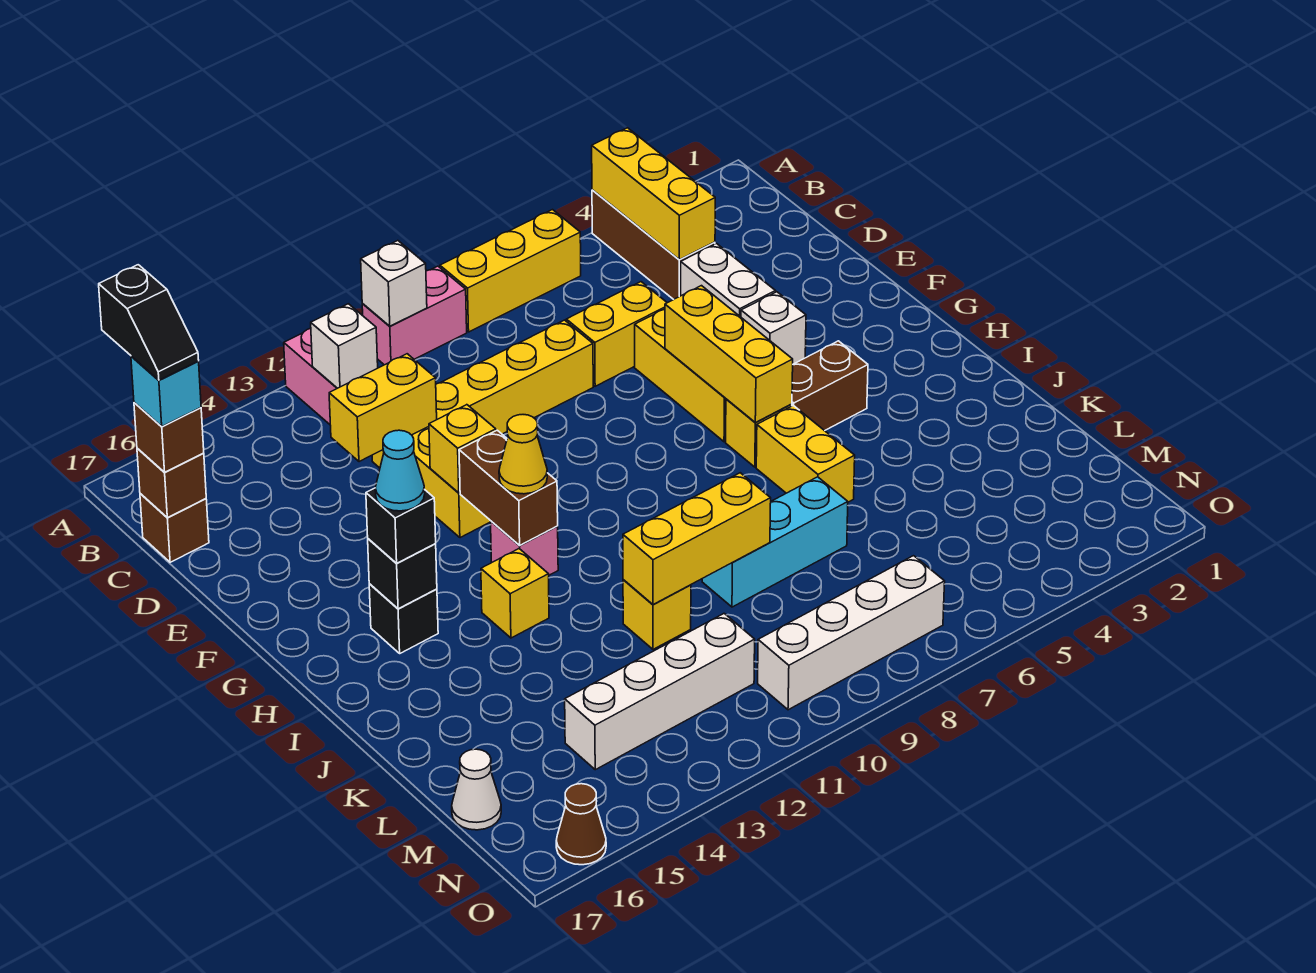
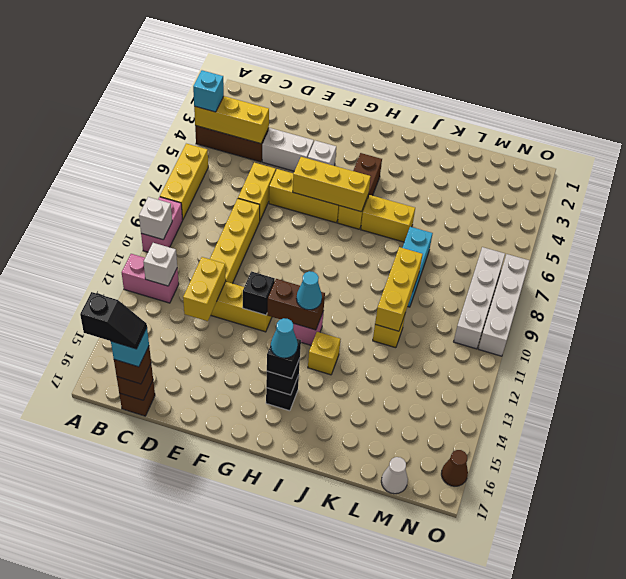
none -> cyan brick A4 level 3
yellow brick F12 level 2 -> black brick F12 level 2
yellow cone H12 level 3 -> cyan cone H12 level 3
white brick M11:M14 level 1 -> white brick O7:O10 level 1

